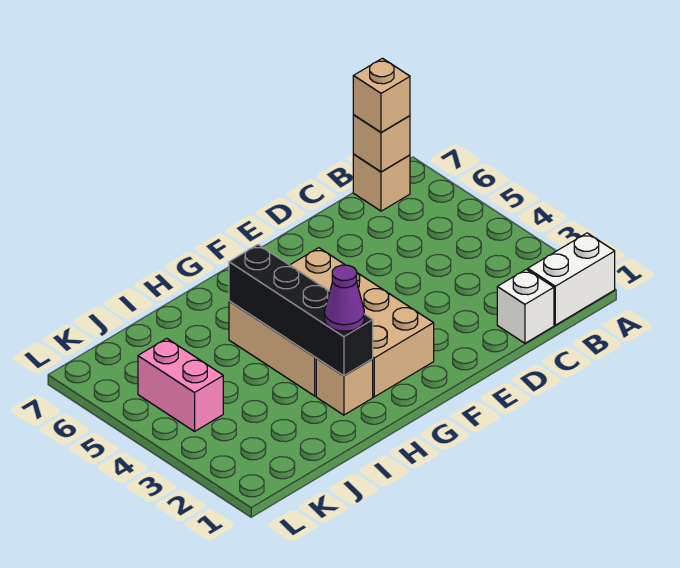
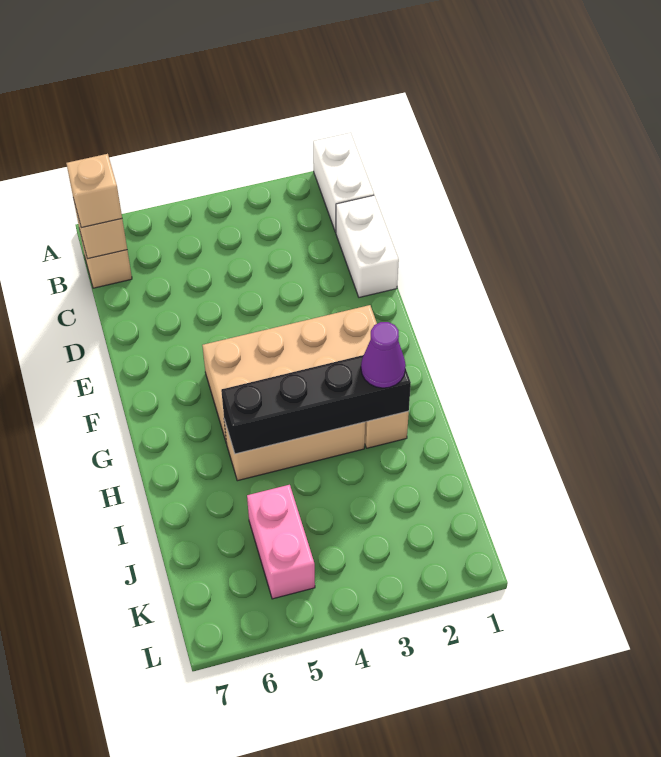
white brick C1 level 1 -> white brick C1:D1 level 1
pink brick K4:K5 level 1 -> pink brick J5:K5 level 1

